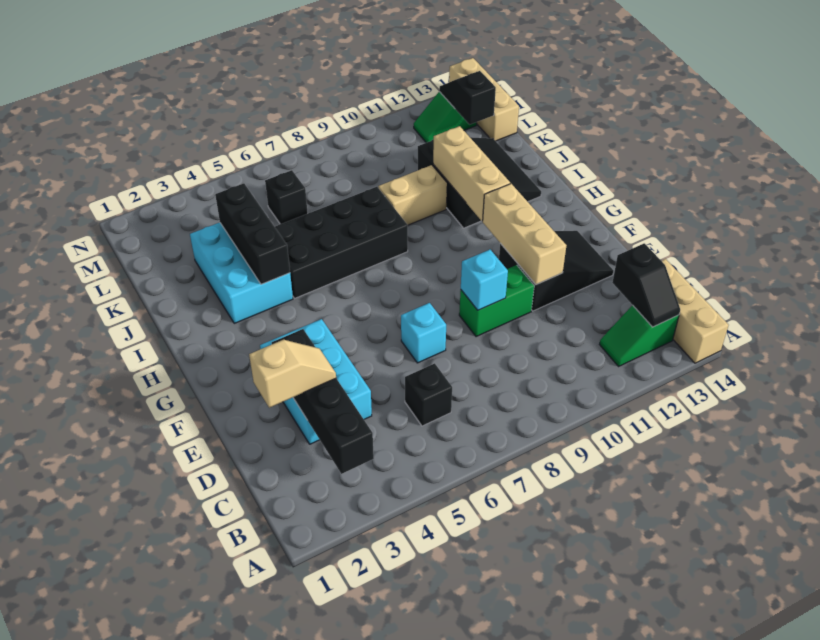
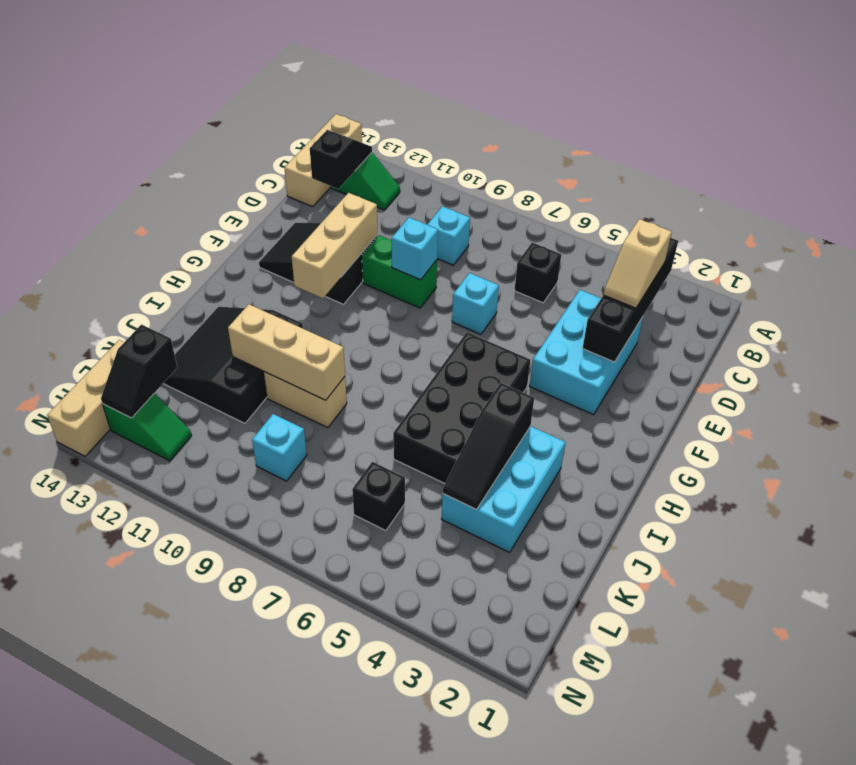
none -> cyan brick C9 level 1
tan slope D2:D3 level 3 top 2 -> tan slope C3:D3 level 3 top C
tan brick H11:J11 level 2 -> tan brick J9:J11 level 2
black brick I4:K4 level 2 -> black slope I4:K4 level 2 top I
black brick I5:J8 level 1 -> black brick G5:J6 level 1
none -> cyan brick L9 level 1

